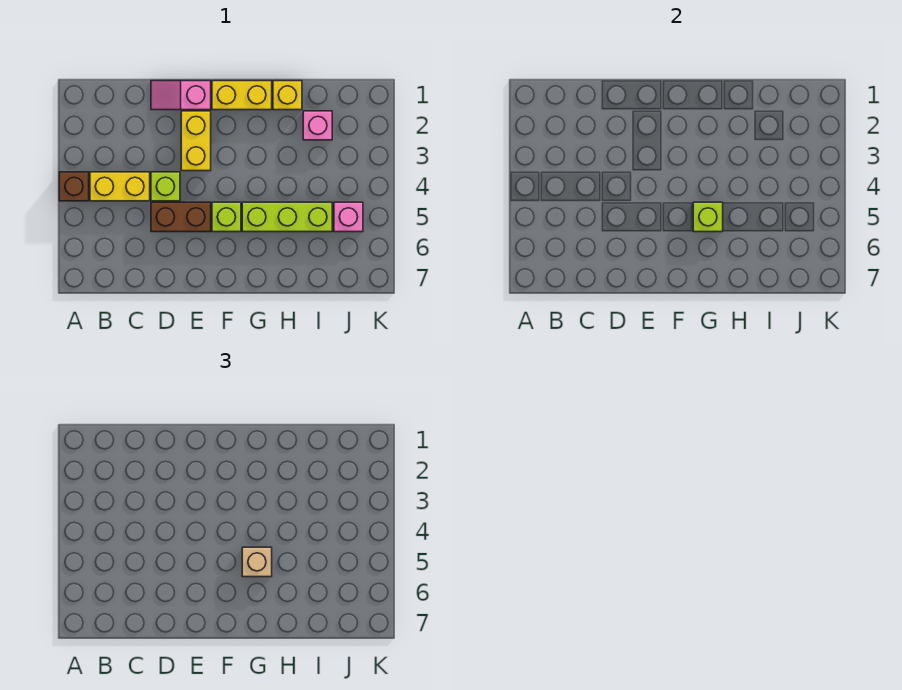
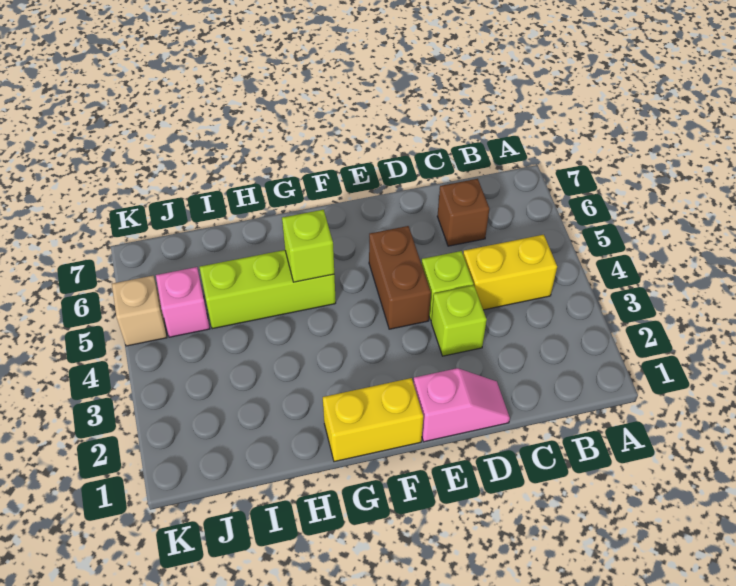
brown brick A4 level 1 -> brown brick C6 level 1
brown brick D5:E5 level 1 -> brown brick E4:E5 level 1
yellow brick E2:E3 level 1 -> none
lime brick F5 level 1 -> lime brick D3 level 1
tan brick G5 level 3 -> tan brick K5 level 1
yellow brick H1 level 1 -> none
pink brick I2 level 1 -> none

